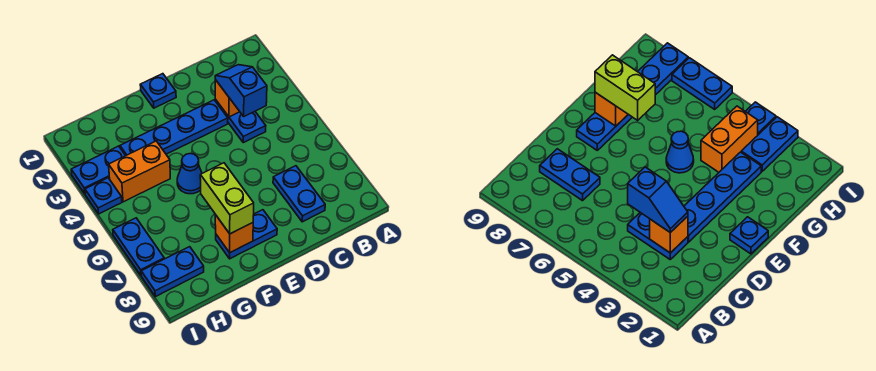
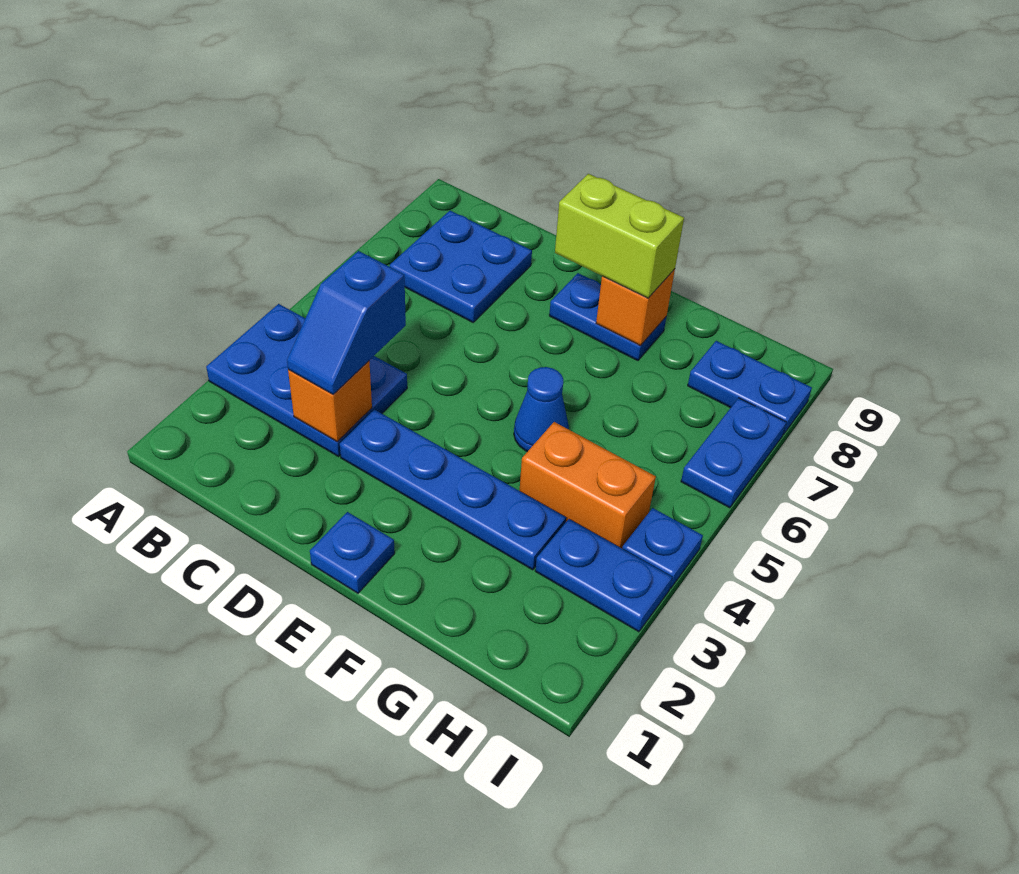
blue plate C3:C4 level 1 -> blue plate A3:C4 level 1
blue plate C7:C8 level 1 -> blue plate B7:C8 level 1
lime brick F7:F8 level 3 -> lime brick E8:F8 level 3

